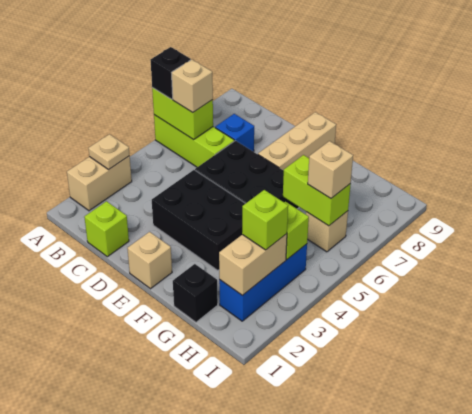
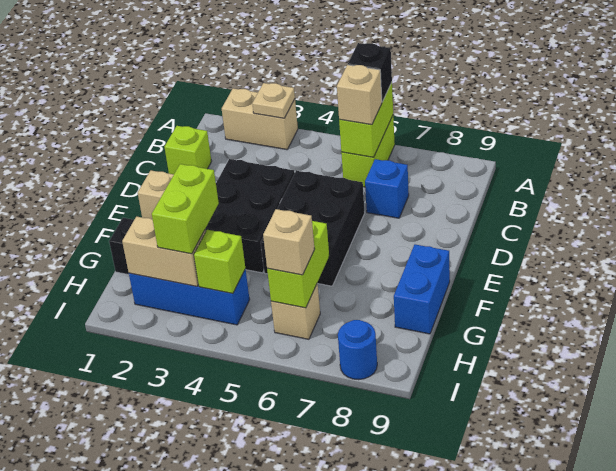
lime brick A6:C6 level 1 -> lime brick A6:B6 level 1
tan brick E7:E9 level 1 -> none
none -> blue brick F9:G9 level 1
lime brick H3 level 3 -> lime brick G3:H3 level 3
none -> blue round brick I8 level 1

